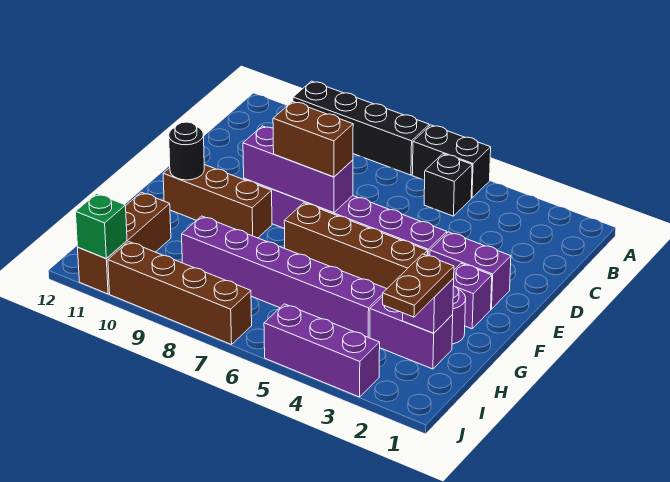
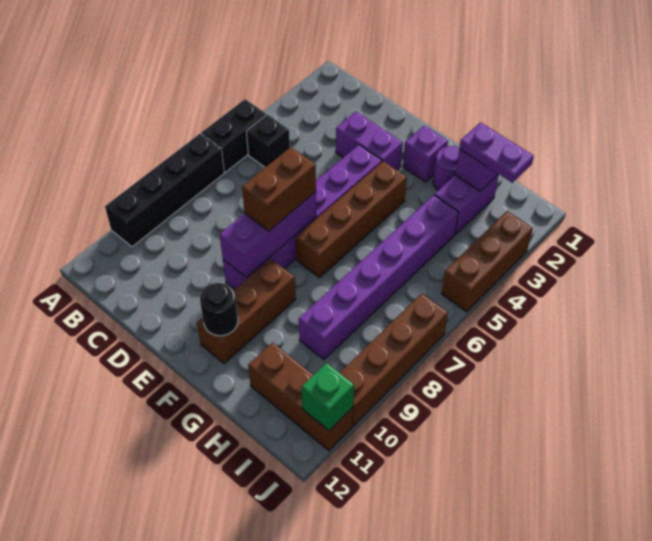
purple brick E2:E3 level 1 -> purple brick D3:E3 level 1
brown plate H2:I2 level 3 -> purple plate H2:I2 level 3
purple brick J3:J5 level 1 -> brown brick J3:J5 level 1

